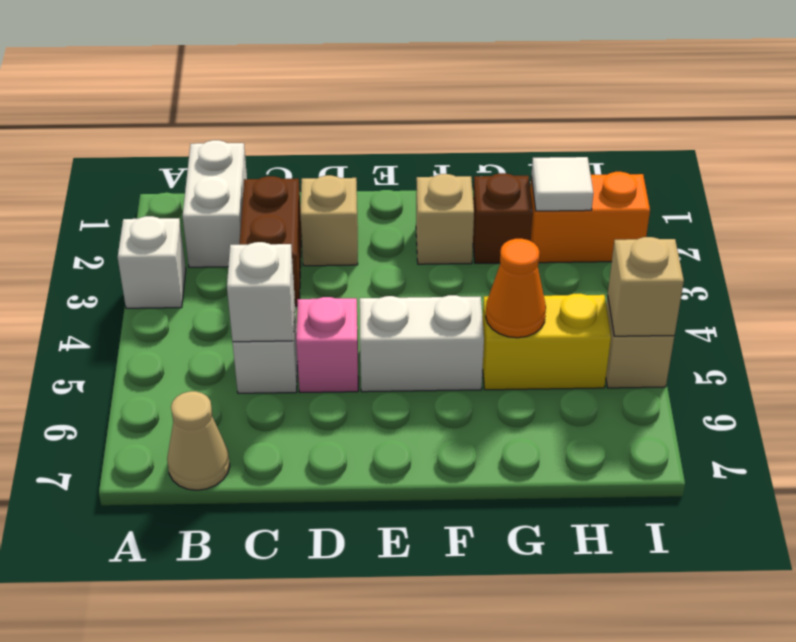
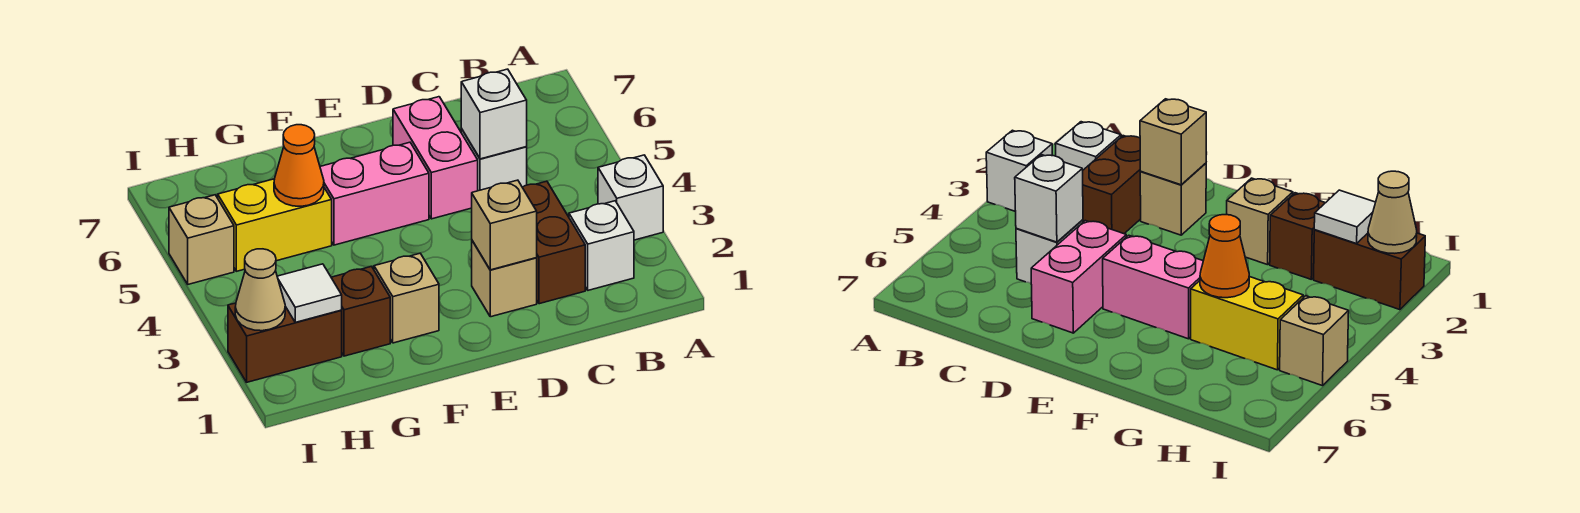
white brick B1:B2 level 1 -> white brick B2 level 1
tan cone B7 level 1 -> tan cone I2 level 2
pink brick D5 level 1 -> pink brick D5:D6 level 1
white brick E5:F5 level 1 -> pink brick E5:F5 level 1
orange brick H2:I2 level 1 -> brown brick H2:I2 level 1
tan brick I5 level 2 -> tan brick D2 level 2

